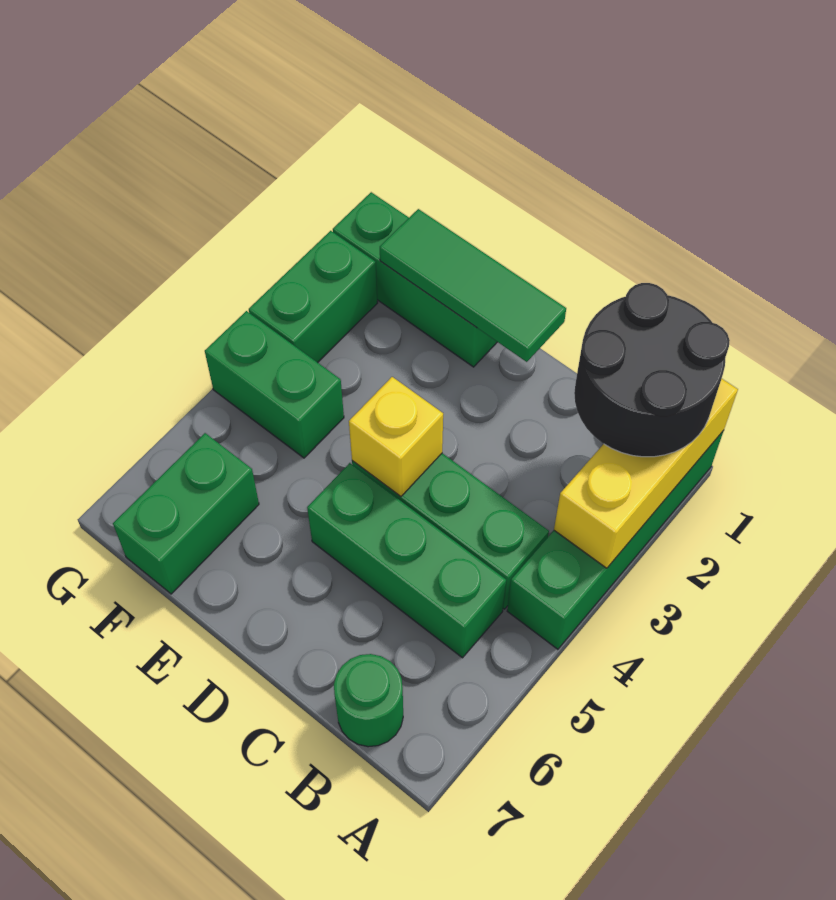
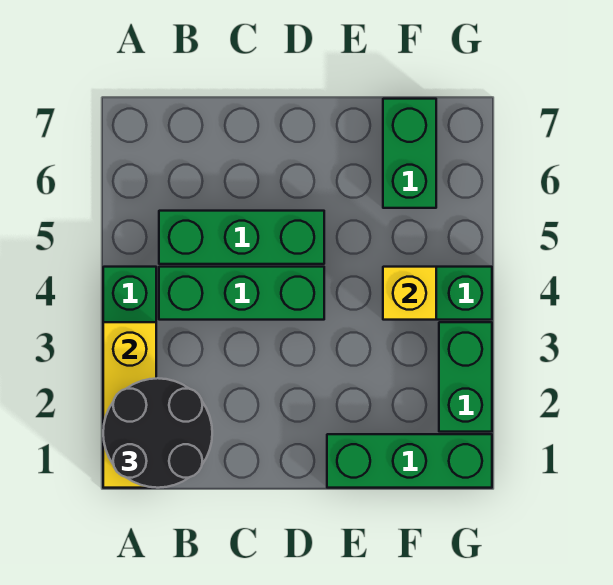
green round brick B7 level 1 -> none
green tile D1:F1 level 2 -> none
yellow brick D4 level 2 -> yellow brick F4 level 2

